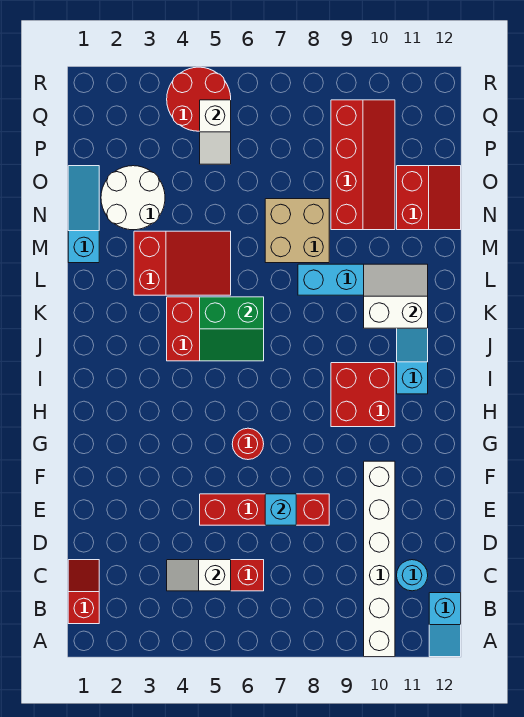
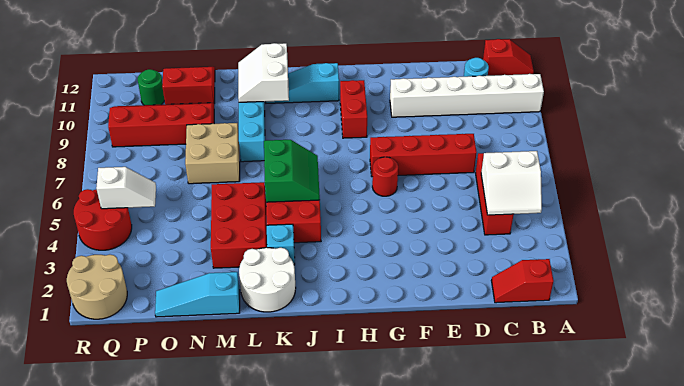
cyan slope A12:B12 level 1 top B -> red slope A12:B12 level 1 top B
white slope C4:C5 level 2 top 5 -> white slope B4:C5 level 2 top 5
red brick E5:E8 level 1 -> red brick D7:G7 level 1
cyan brick E7 level 2 -> cyan brick K3 level 1
red brick H9:I10 level 1 -> red brick H9:H10 level 1
red slope L3:M5 level 1 top 3 -> red brick L3:M5 level 1
white round brick N2:O3 level 1 -> white round brick K1:L2 level 1
none -> green round brick P11 level 1
none -> tan round brick Q1:R2 level 1

